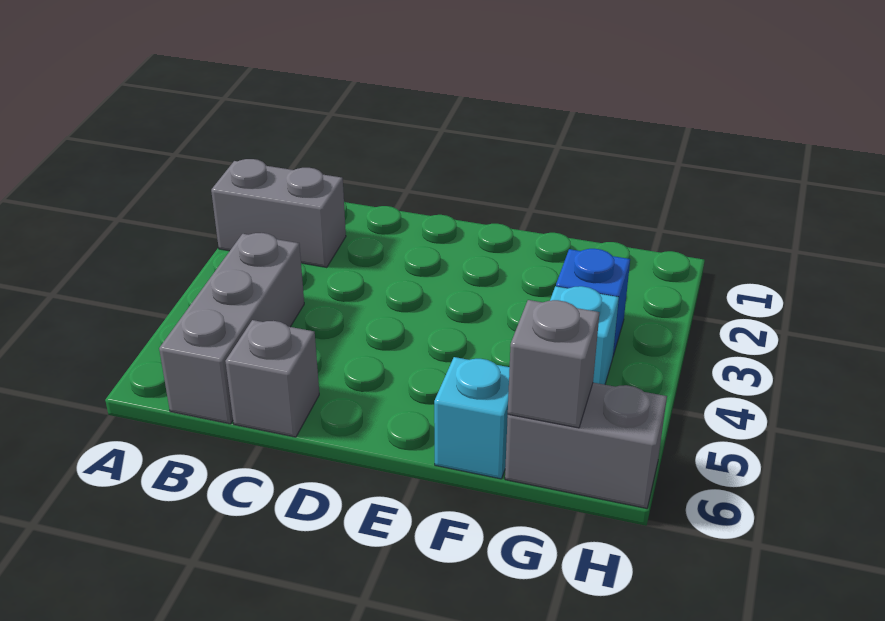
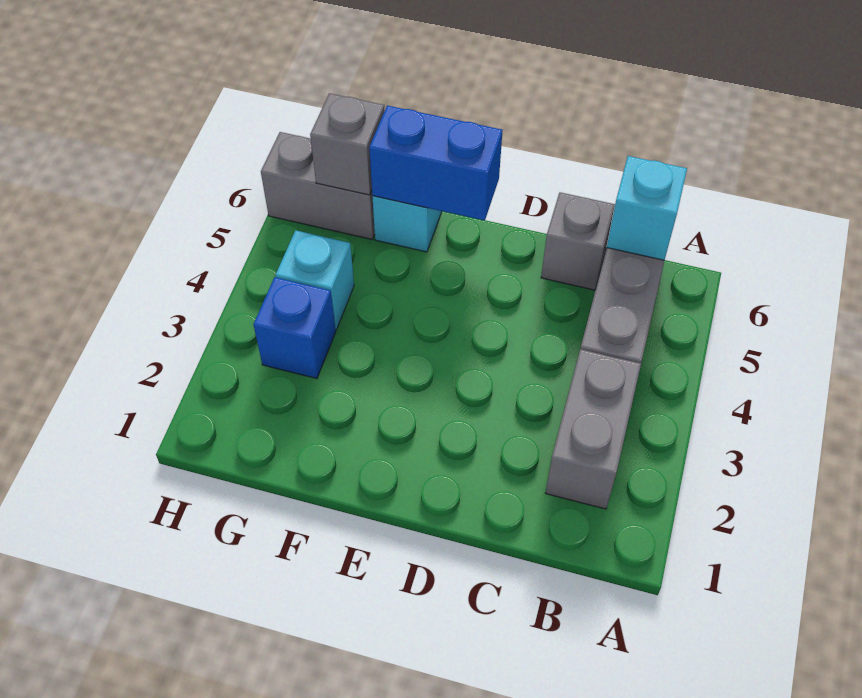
grey brick A2:B2 level 1 -> grey brick B2:B3 level 1
none -> cyan brick B6 level 2
none -> blue brick E6:F6 level 2

